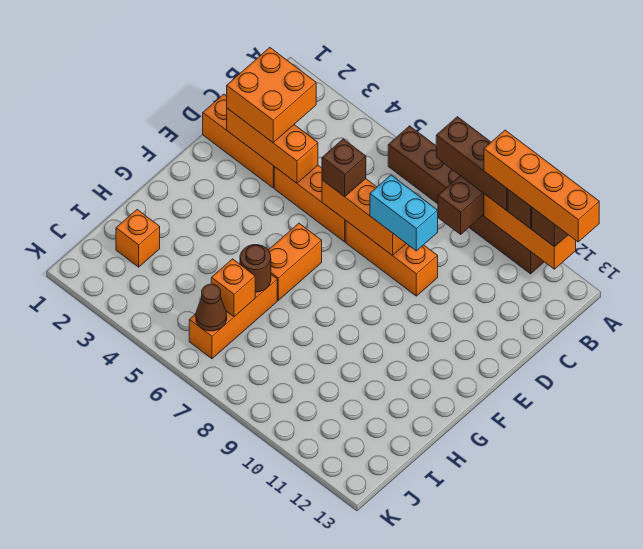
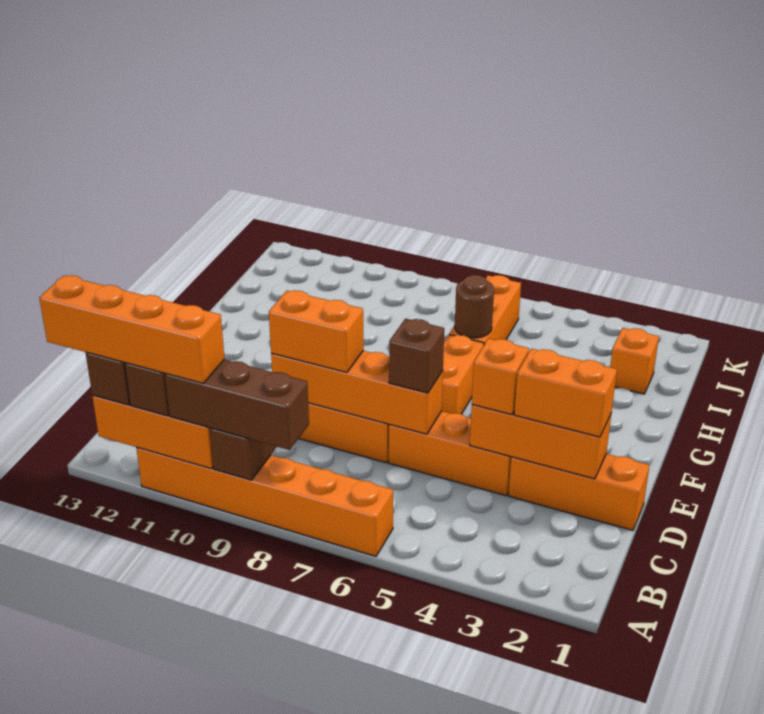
brown brick A6:A11 level 1 -> orange brick A6:A11 level 1
orange brick C2:D3 level 3 -> orange brick D2:D3 level 3
orange brick D6:D8 level 2 -> orange brick D6:D9 level 2
cyan brick D8:D9 level 3 -> orange brick D8:D9 level 3
orange brick I6 level 2 -> orange brick D4 level 3
brown cone J6 level 2 -> none

